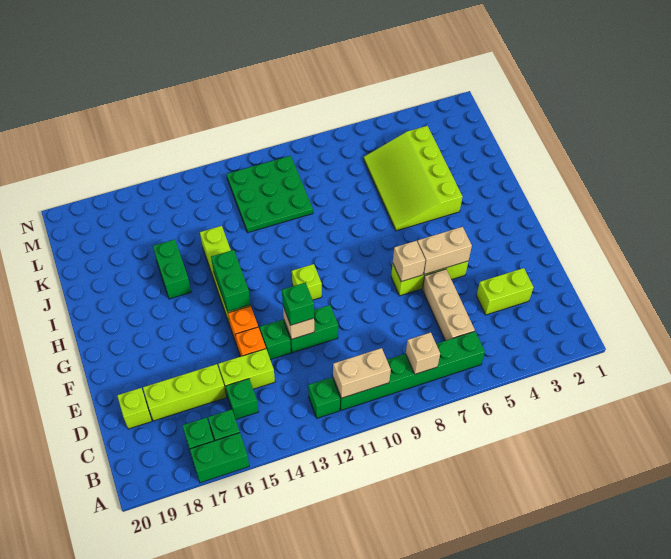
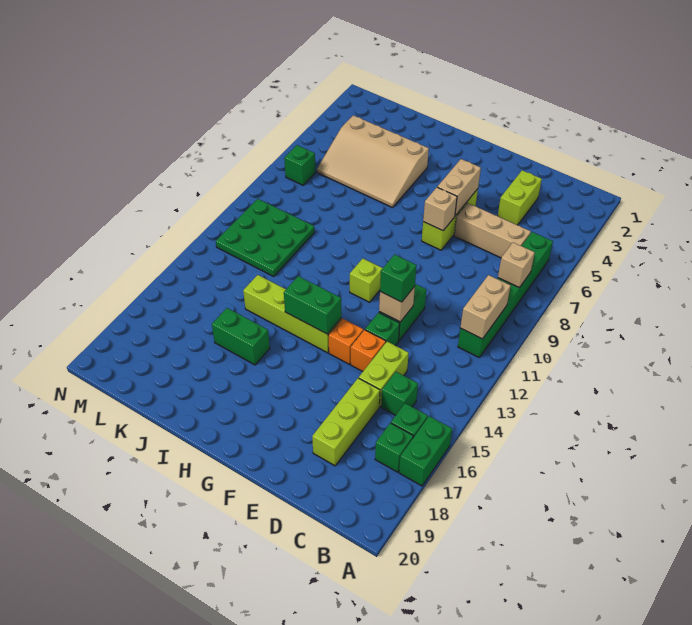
green brick B12 level 1 -> green brick M7 level 1
lime brick D19 level 1 -> none
lime slope I4:L6 level 1 top 4 -> tan slope I4:L6 level 1 top 4

